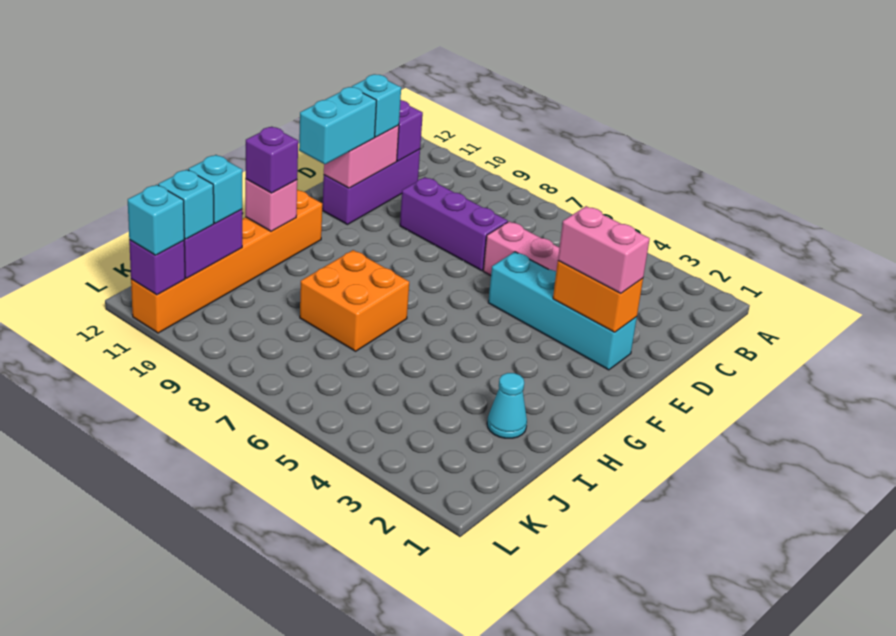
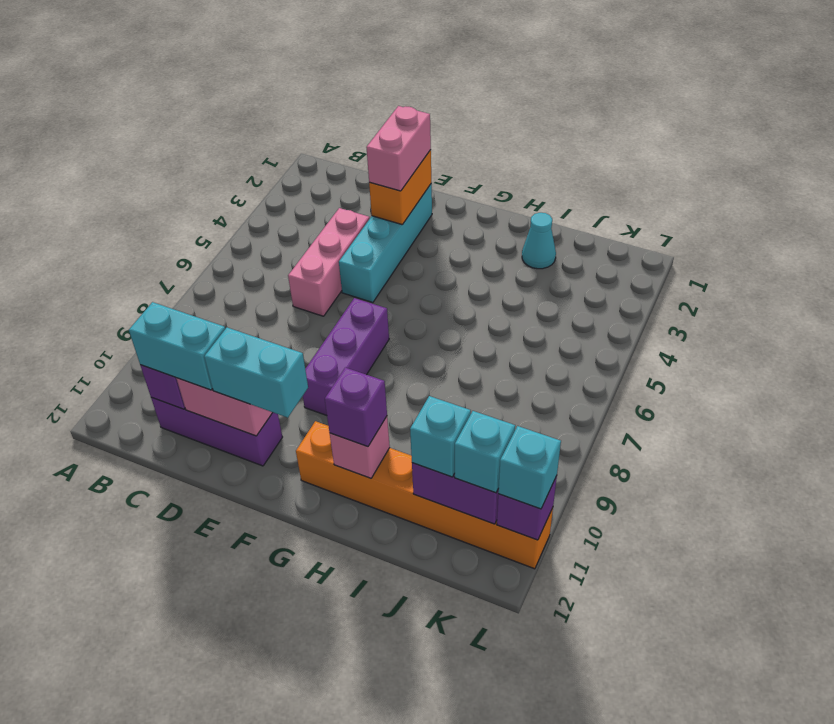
purple brick D7:D9 level 1 -> purple brick F7:F9 level 1
cyan brick D11 level 3 -> cyan brick C11:D11 level 3
orange brick H7:I8 level 1 -> none

